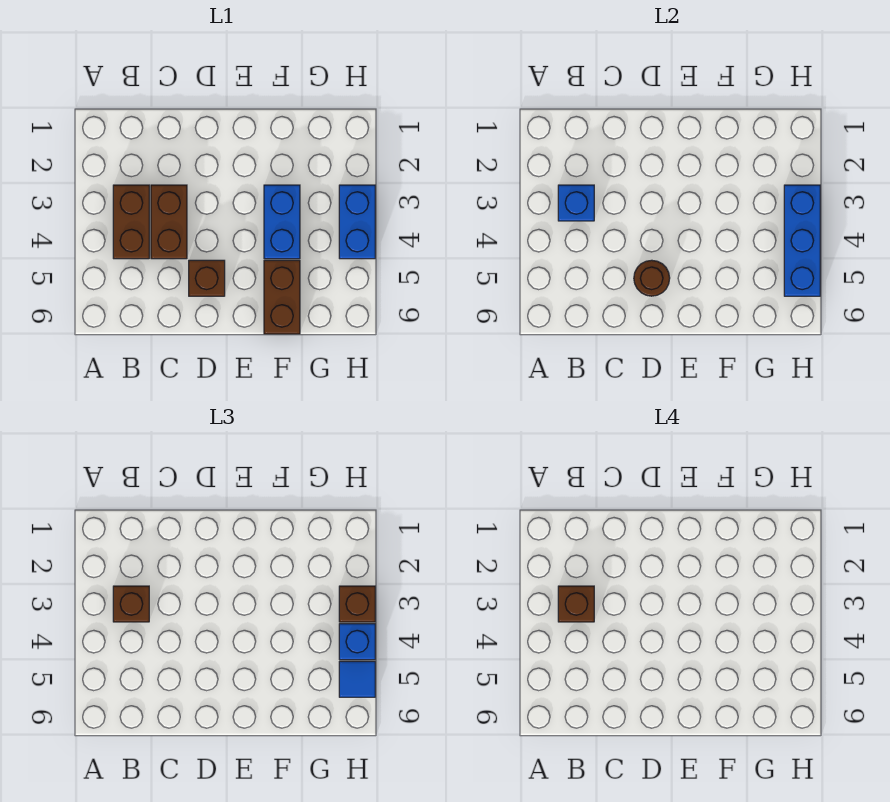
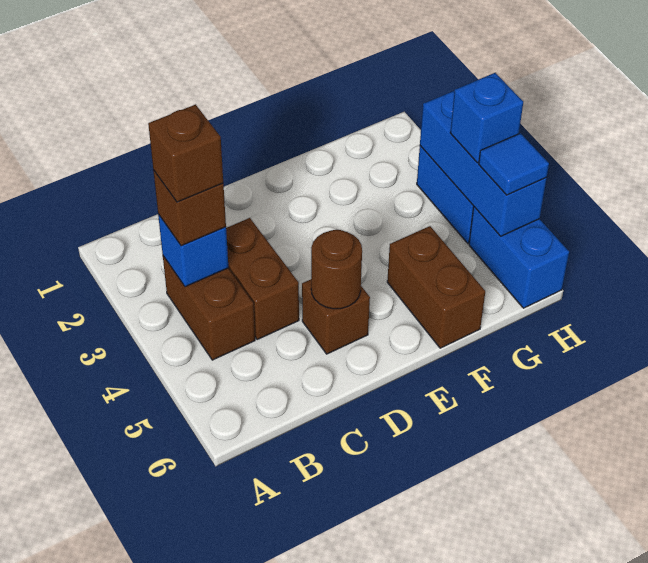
blue brick F3:F4 level 1 -> blue brick H5:H6 level 1
brown brick H3 level 3 -> none

